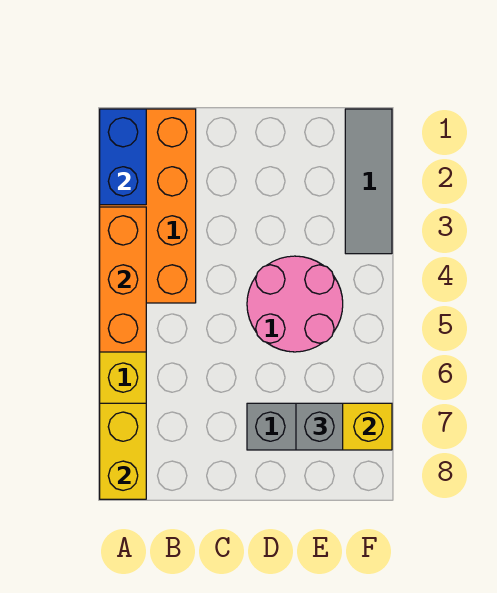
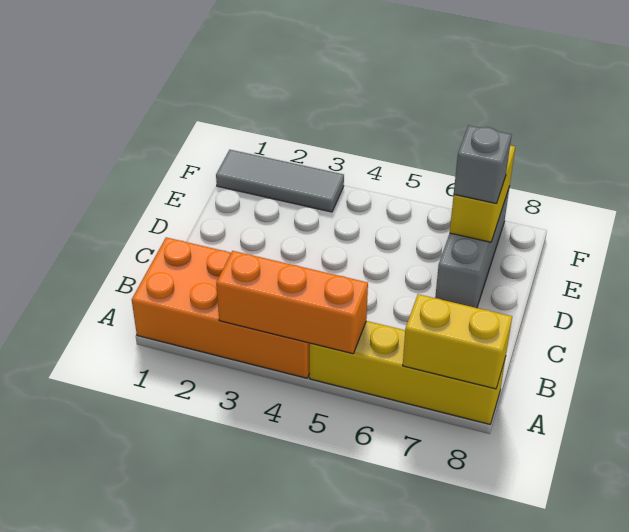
blue brick A1:A2 level 2 -> none
pink round brick D4:E5 level 1 -> none

